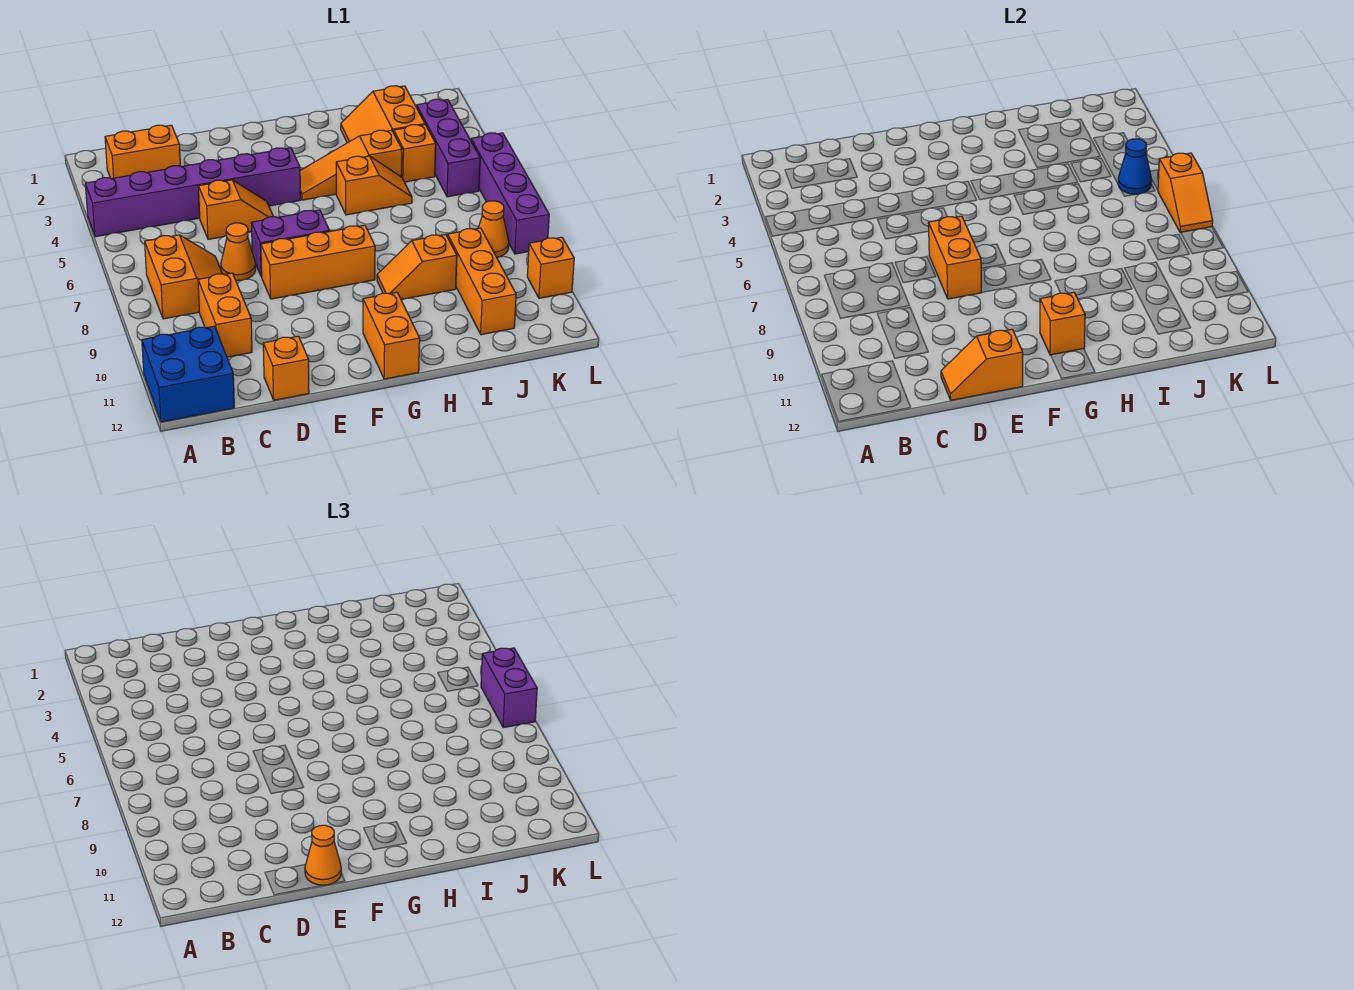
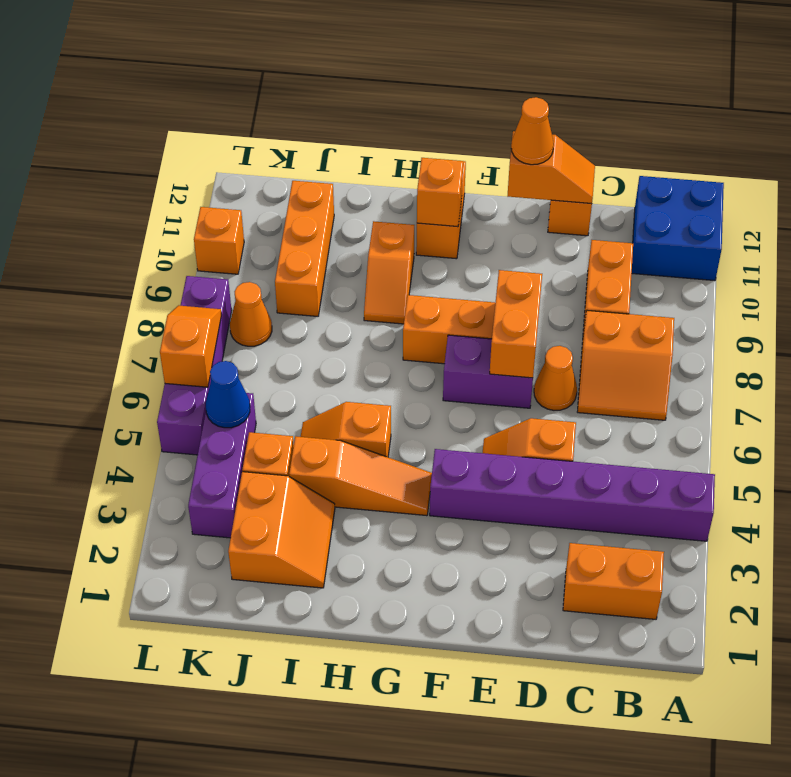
orange slope B7:C8 level 1 top B -> orange slope B7:C8 level 1 top 8
orange slope H9:I9 level 1 top I -> orange slope H9:H10 level 1 top 10
purple brick L6:L7 level 3 -> none

